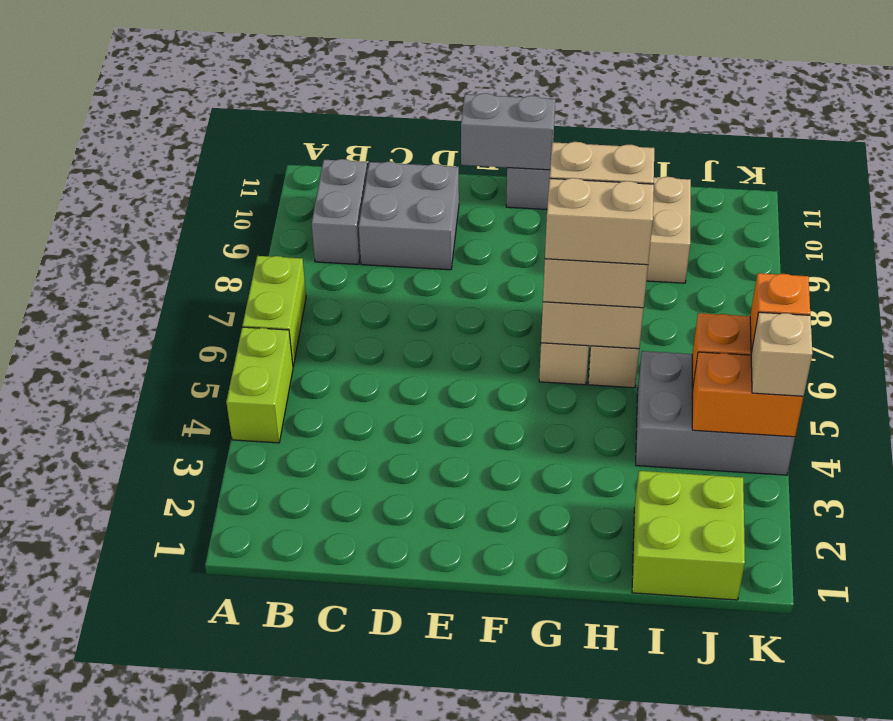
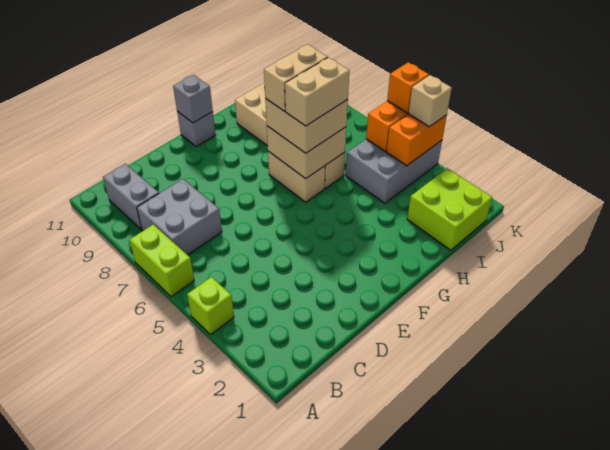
lime brick A4:A5 level 1 -> lime brick A4 level 1
grey brick C9:D10 level 1 -> grey brick B7:C8 level 1
grey brick E11:F11 level 2 -> grey brick F11 level 2

